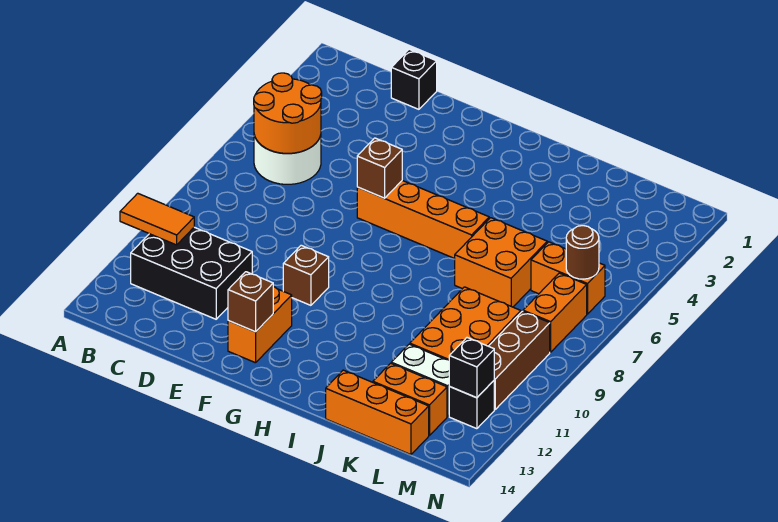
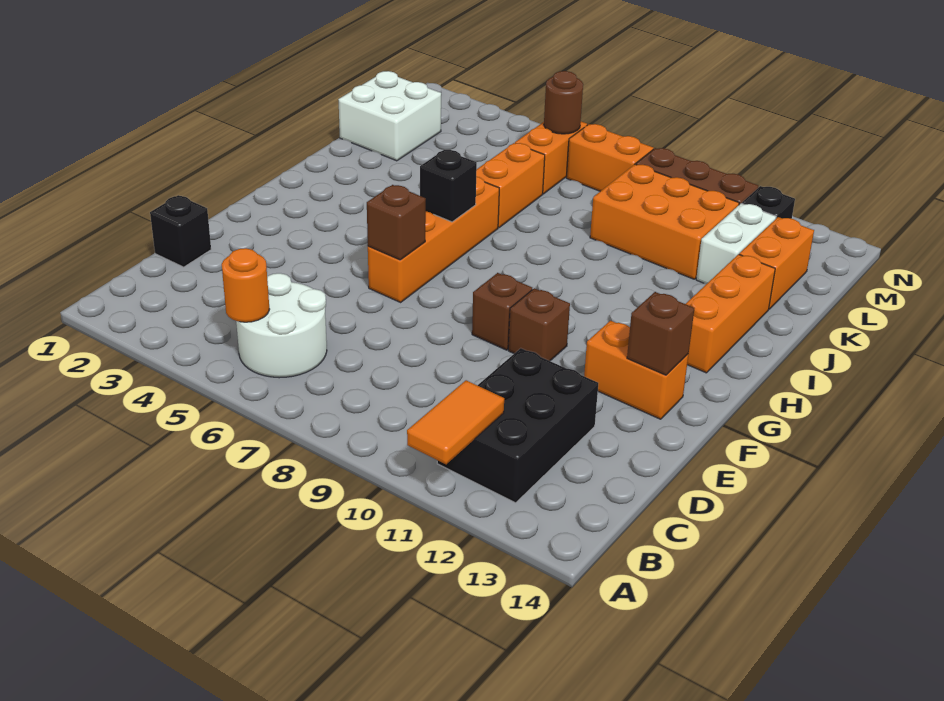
orange round brick B5:C6 level 2 -> orange round brick B5 level 2
none -> brown brick F9 level 1
orange brick J6:K7 level 1 -> orange brick J6:K6 level 1
orange brick J14:L14 level 1 -> orange brick H13:J13 level 1
none -> white brick K1:L2 level 1
black brick M12 level 2 -> black brick H6 level 2

